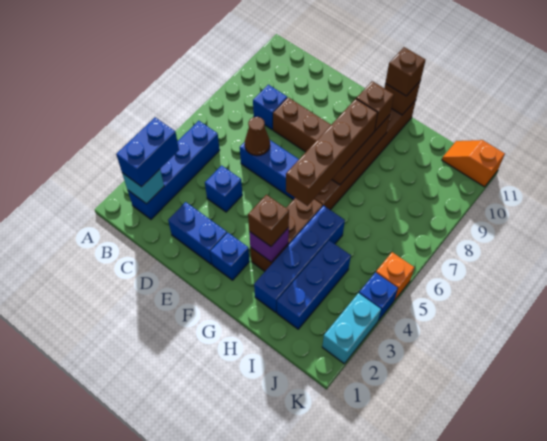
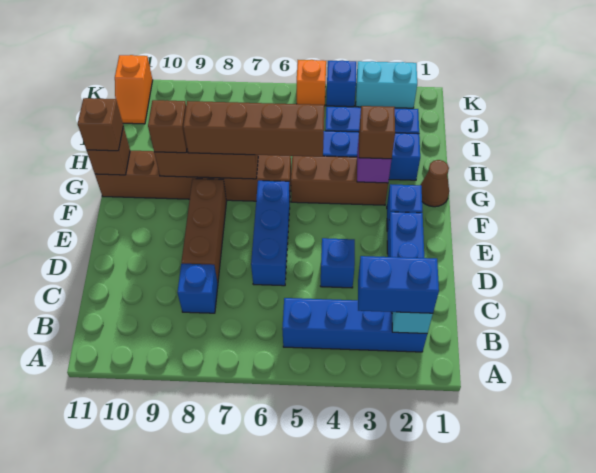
brown cone D6 level 2 -> brown cone G1 level 1

